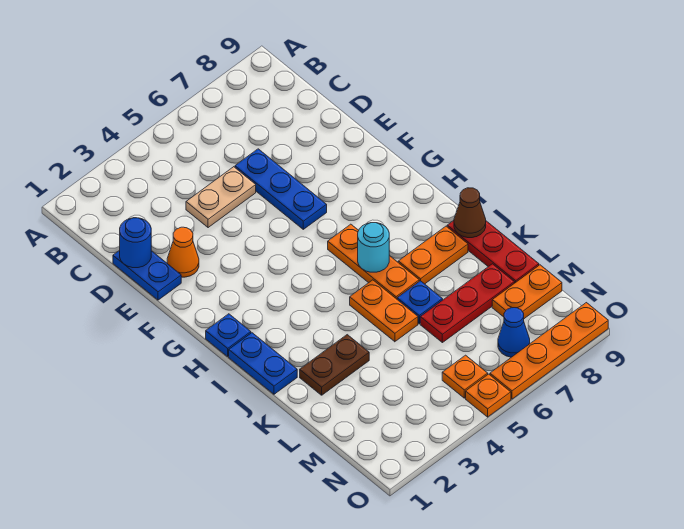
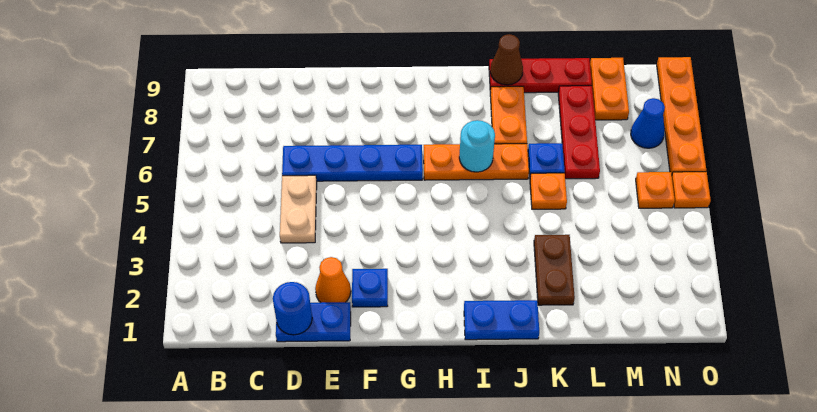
blue plate D6:F6 level 1 -> blue plate D6:G6 level 1
blue plate H1 level 1 -> blue plate F2 level 1
orange plate J5:K5 level 1 -> orange plate K5 level 1

